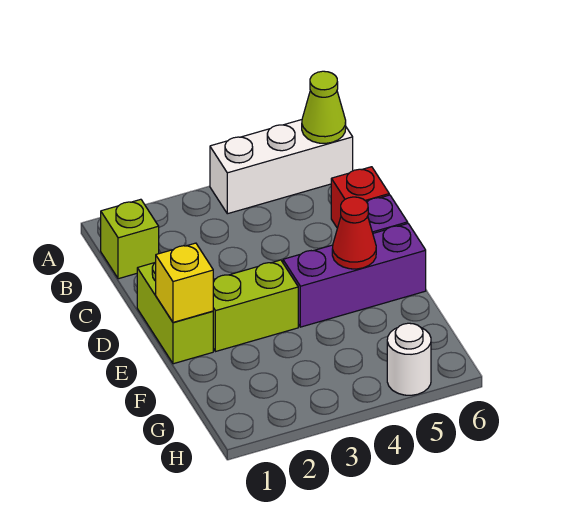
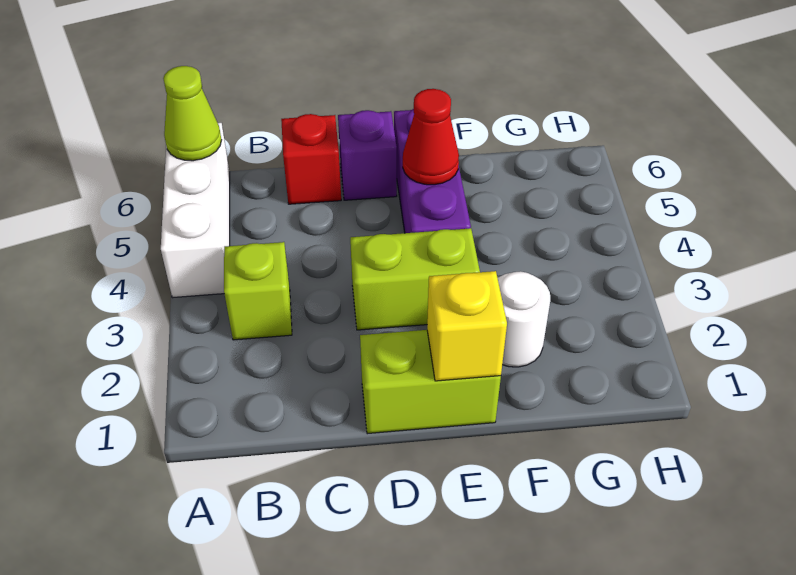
lime brick B1 level 1 -> lime brick B3 level 1
lime brick E2:E3 level 1 -> lime brick D3:E3 level 1
white round brick H5 level 1 -> white round brick F2 level 1

